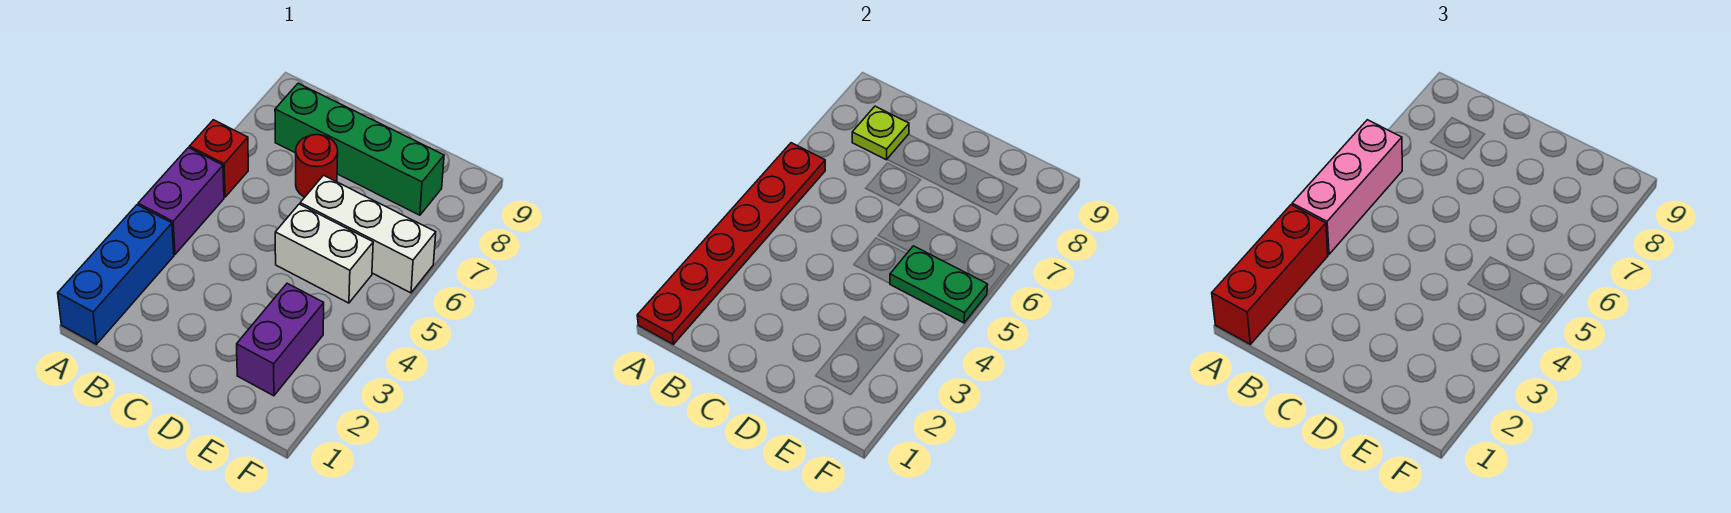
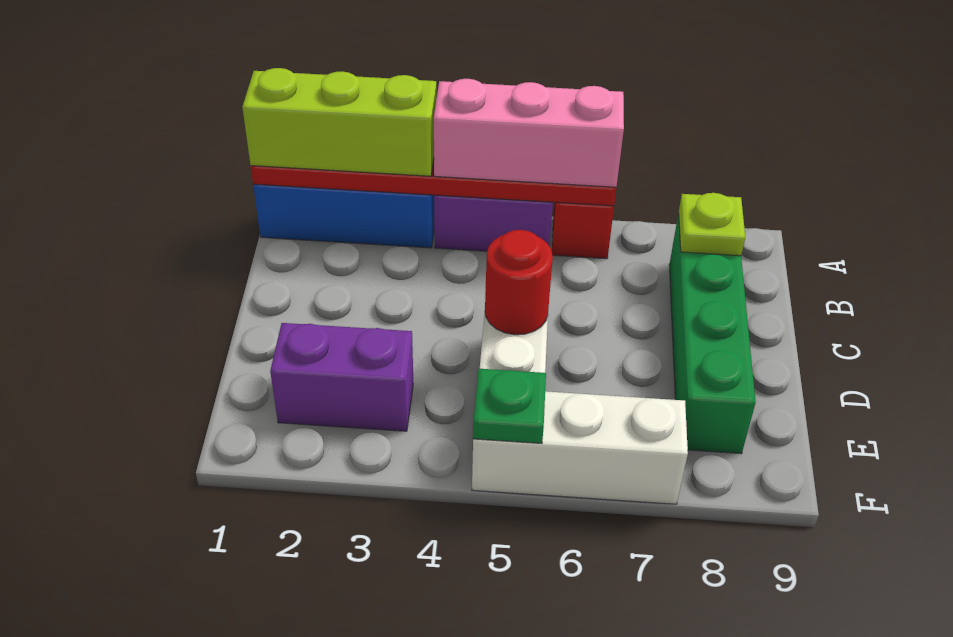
red brick A1:A3 level 3 -> lime brick A1:A3 level 3
red round brick C7 level 1 -> red round brick D5 level 2
white brick D6:F6 level 1 -> white brick F5:F7 level 1
green plate E5:F5 level 2 -> green plate F5 level 2

